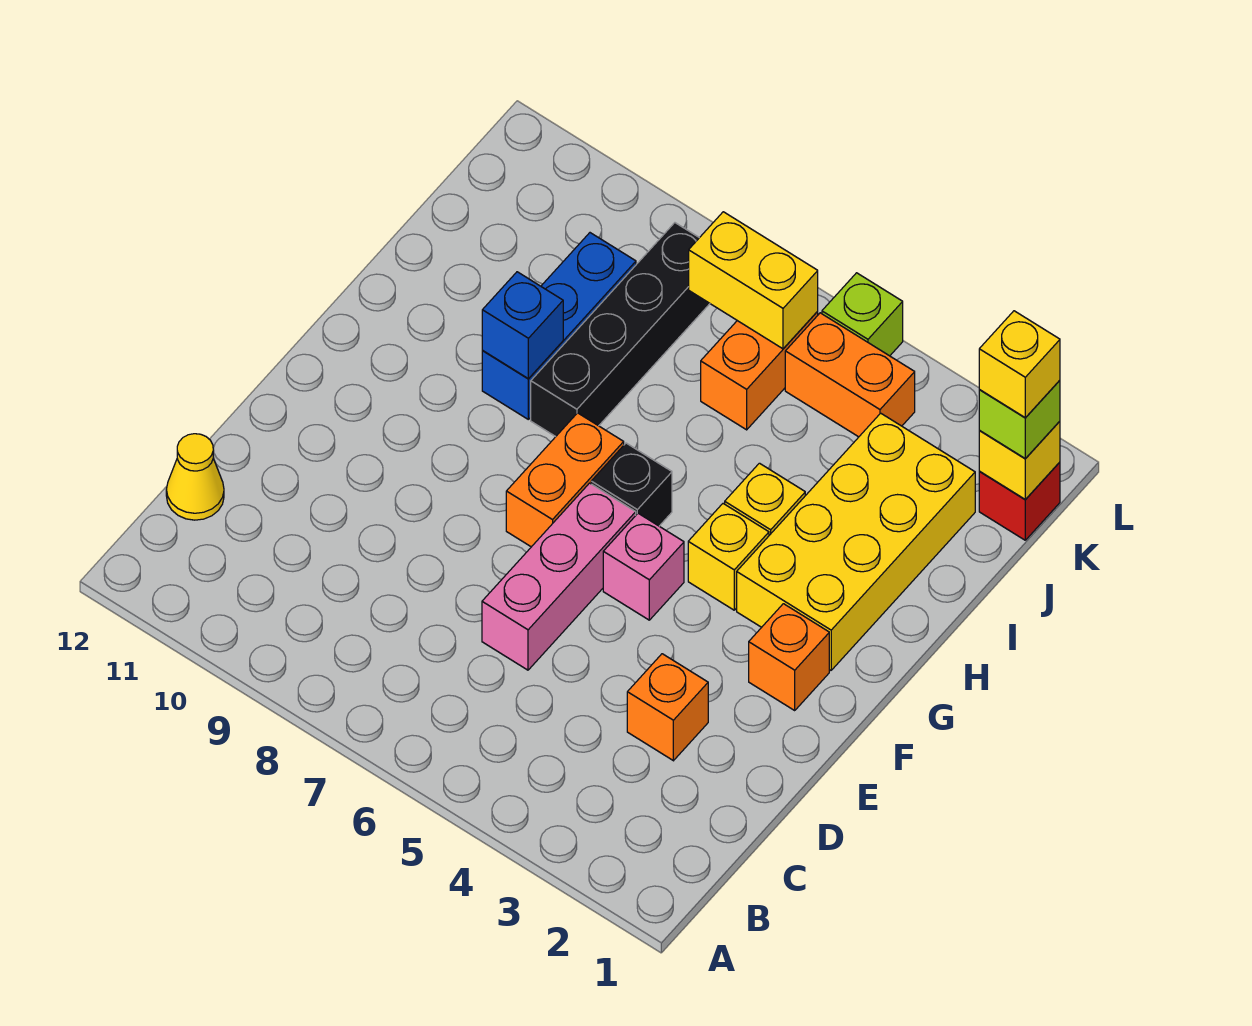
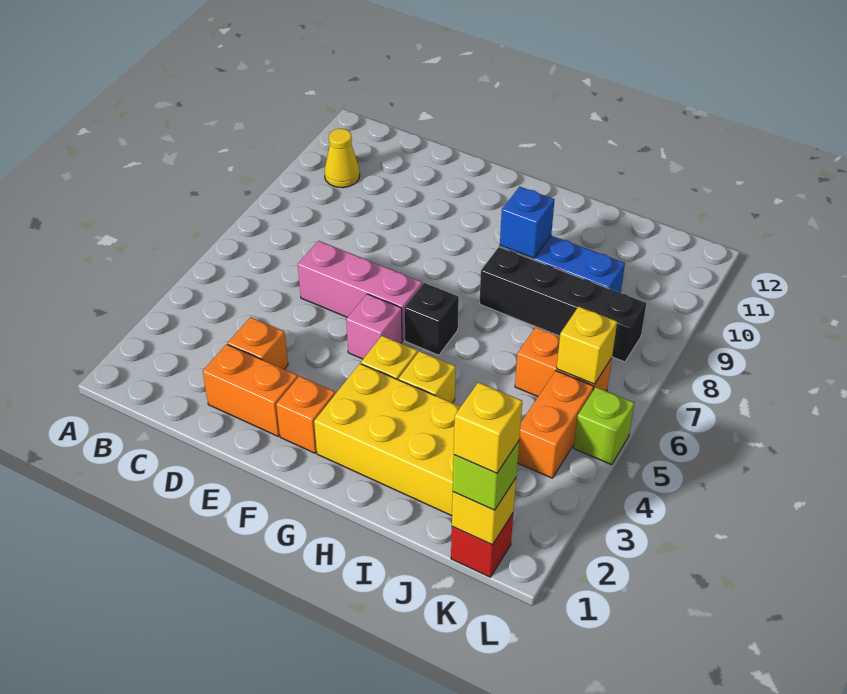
yellow cone C12 level 1 -> yellow cone B10 level 1
orange brick F7:G7 level 1 -> orange brick D2:E2 level 1
yellow brick K6:K7 level 2 -> yellow brick K6 level 2

